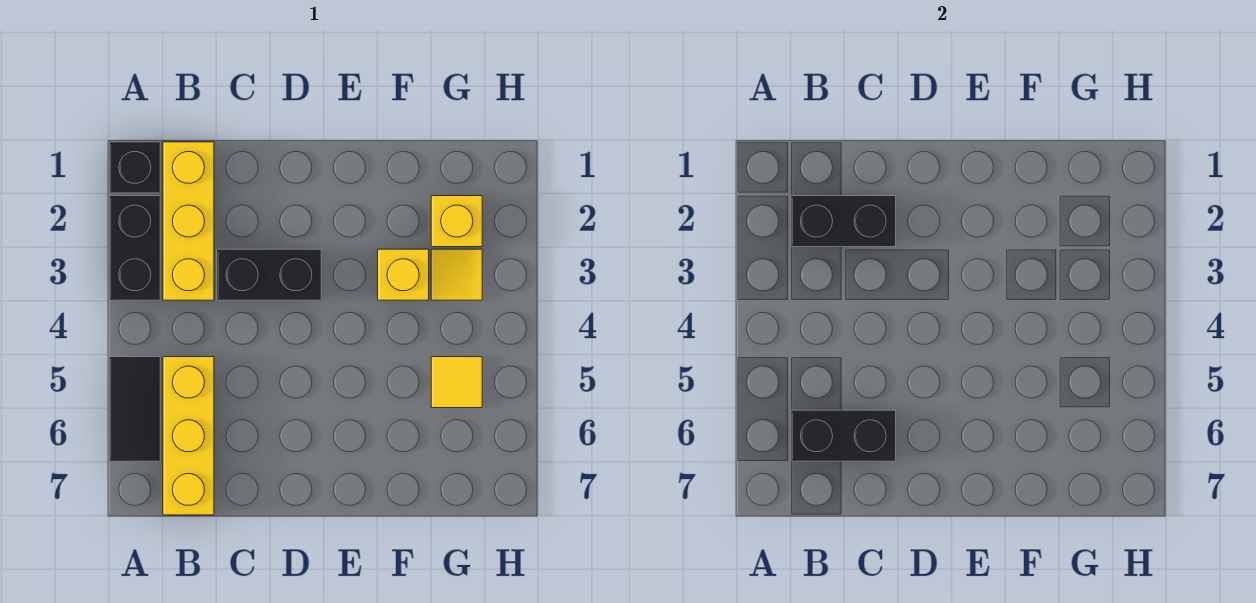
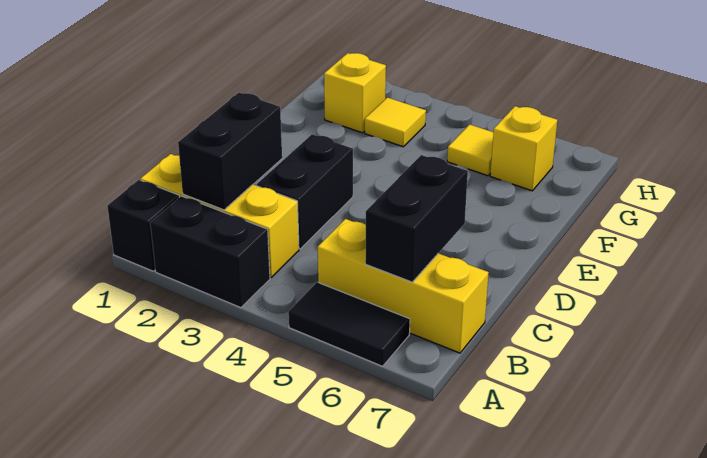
yellow brick F3 level 1 -> yellow brick G6 level 1

